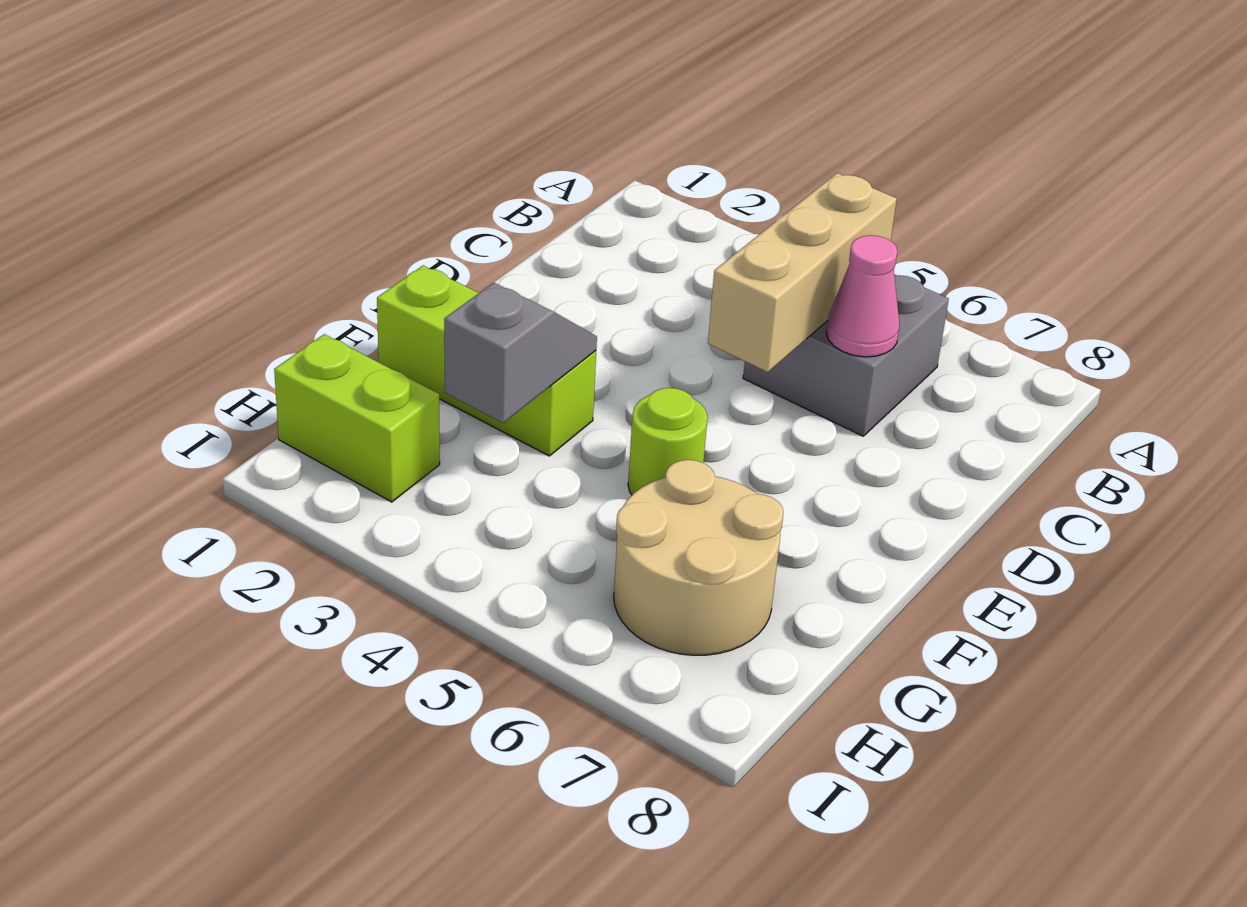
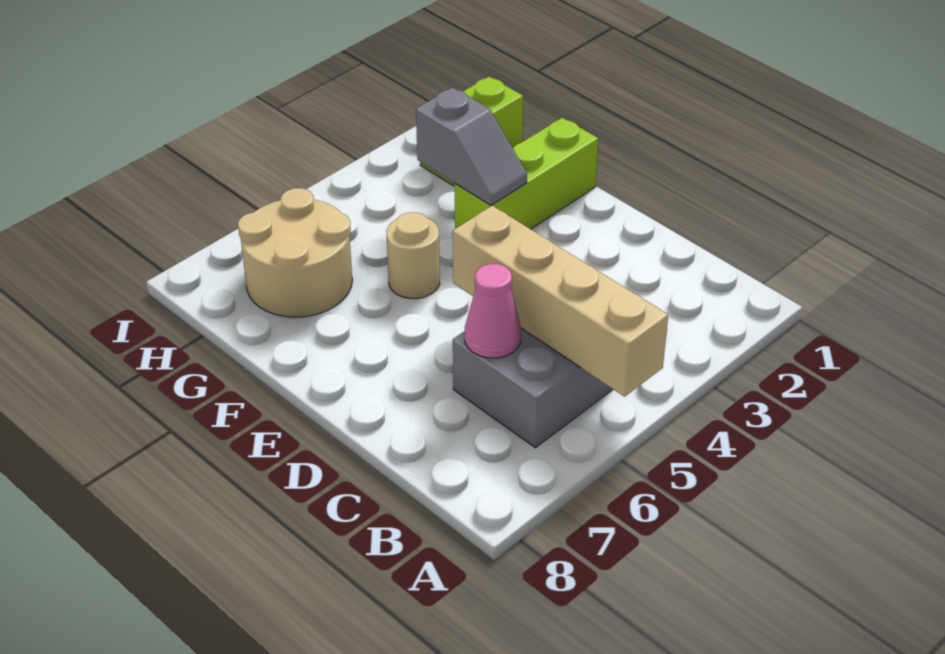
tan brick B5:D5 level 2 -> tan brick A5:D5 level 2
lime round brick F5 level 1 -> tan round brick F5 level 1

